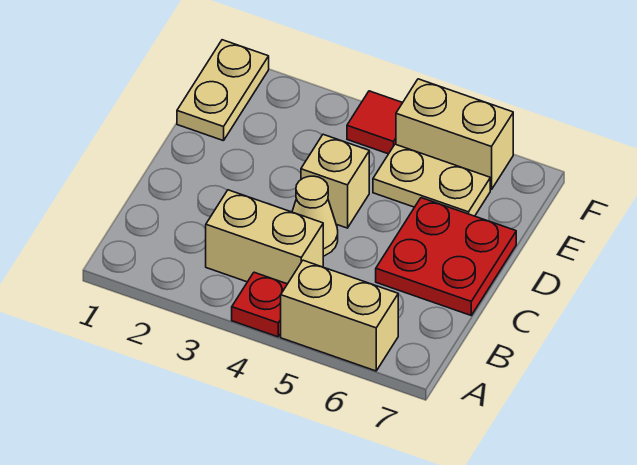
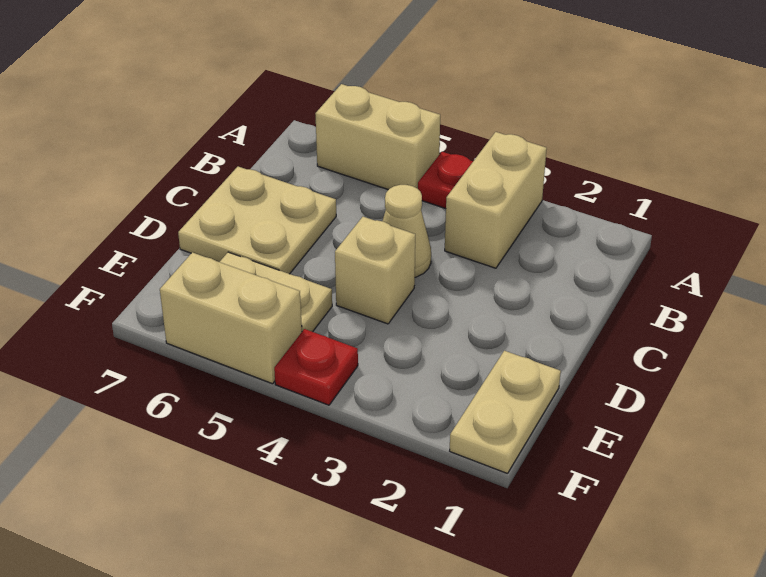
tan brick B3:B4 level 1 -> tan brick A3:B3 level 1
red plate C6:D7 level 1 -> tan plate C6:D7 level 1
red tile F4 level 1 -> red plate F4 level 1

